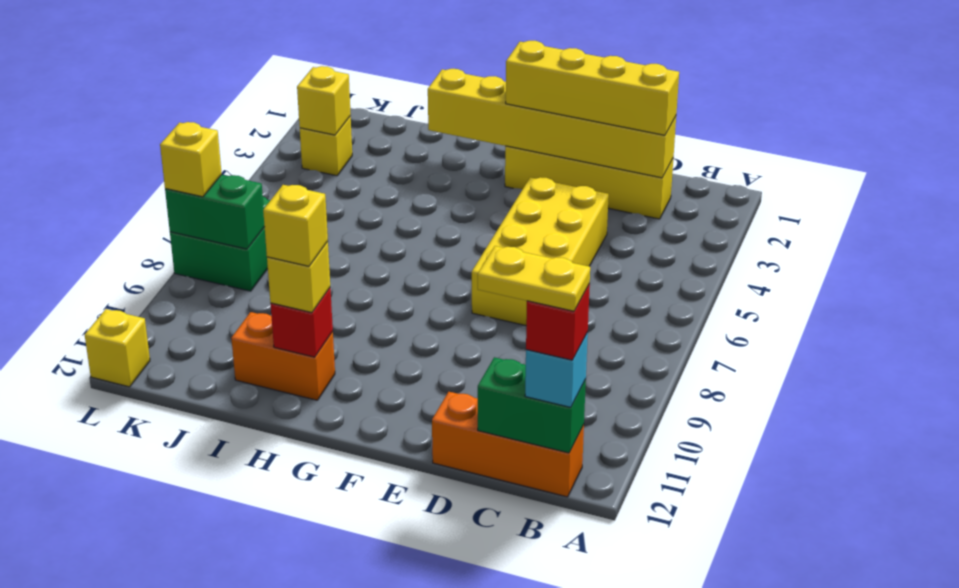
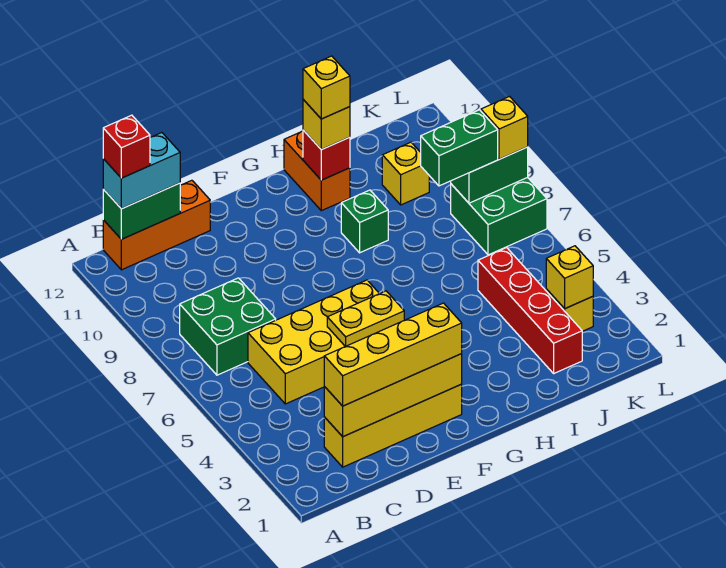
none -> green brick B7:C8 level 1
cyan brick B12 level 3 -> cyan brick B12:C12 level 3
yellow plate B12:C12 level 5 -> yellow plate E5:F5 level 2
yellow brick C2:H2 level 2 -> yellow brick C2:F2 level 2
yellow brick D4:E7 level 1 -> yellow brick C5:F6 level 1
none -> green brick H9 level 1
orange brick H11:I11 level 1 -> orange brick H11:H12 level 1
none -> red brick J2:J5 level 1
none -> green brick J8:K8 level 3
yellow brick L12 level 1 -> yellow brick J10 level 1

